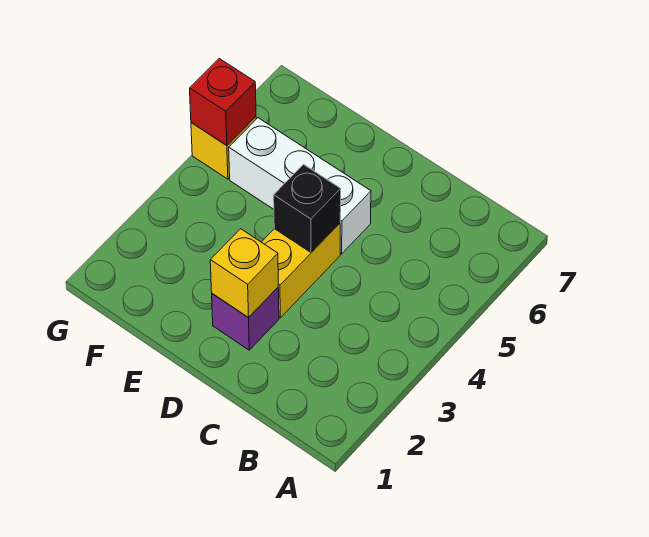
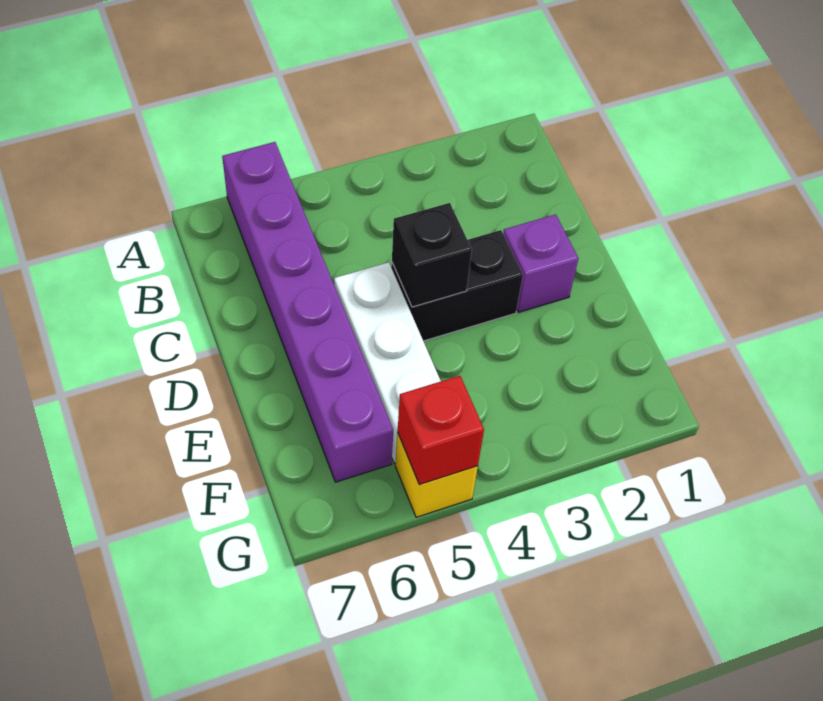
none -> purple brick A6:F6 level 1
yellow brick D2 level 2 -> none
yellow brick D3:D4 level 1 -> black brick D3:D4 level 1

